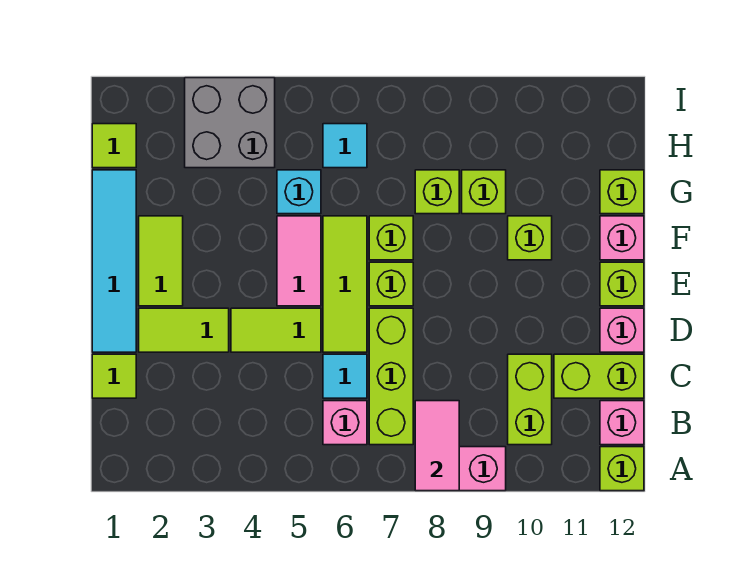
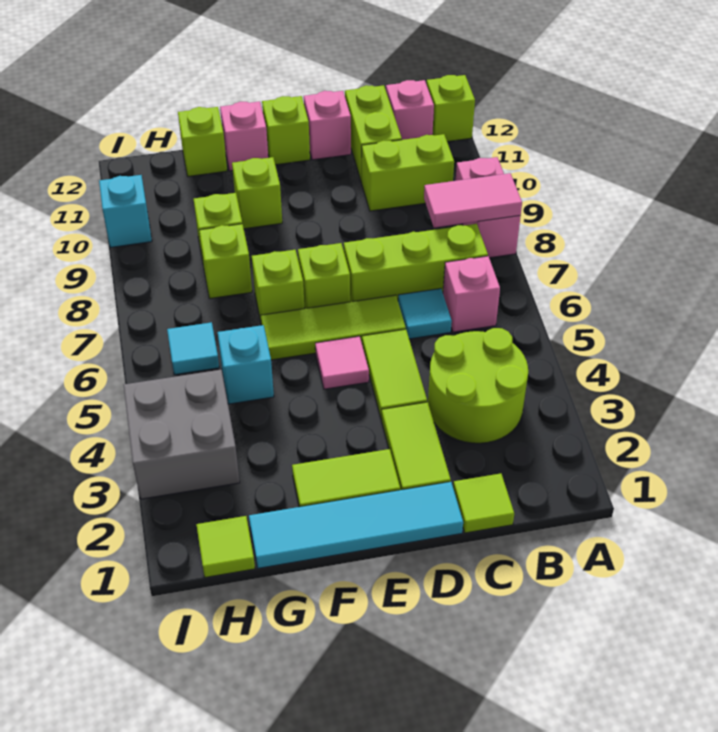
none -> lime round brick B3:C4 level 1
pink tile E5:F5 level 1 -> pink tile E5 level 1
none -> cyan brick I10 level 1

